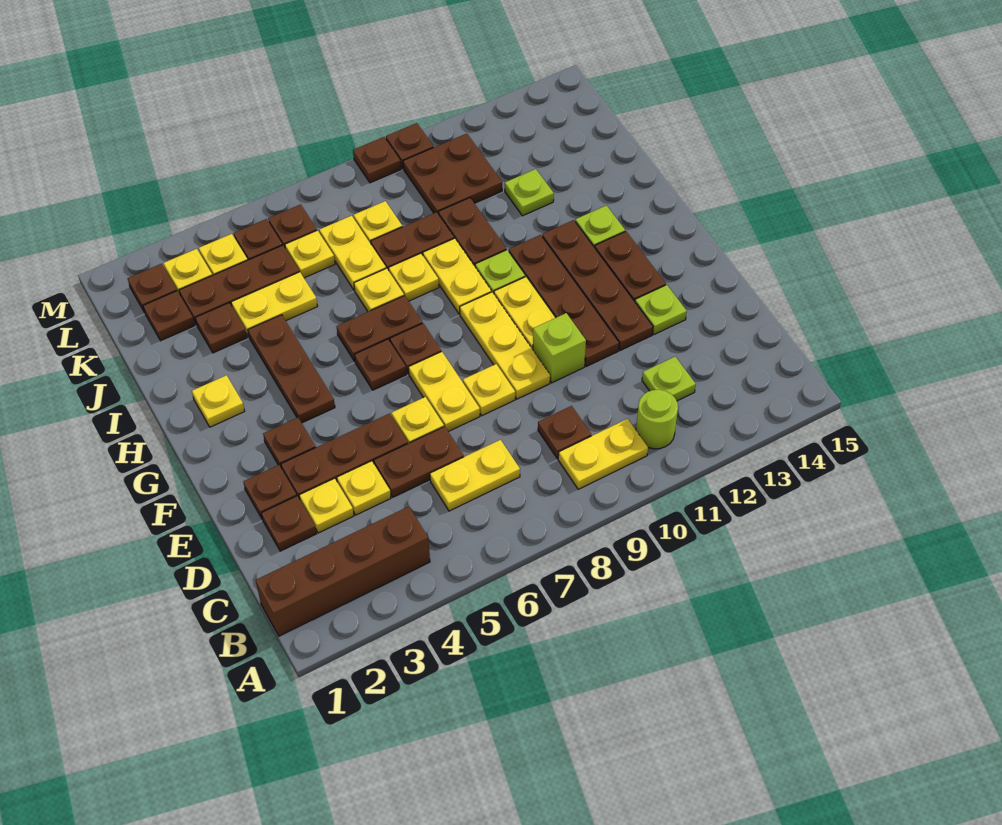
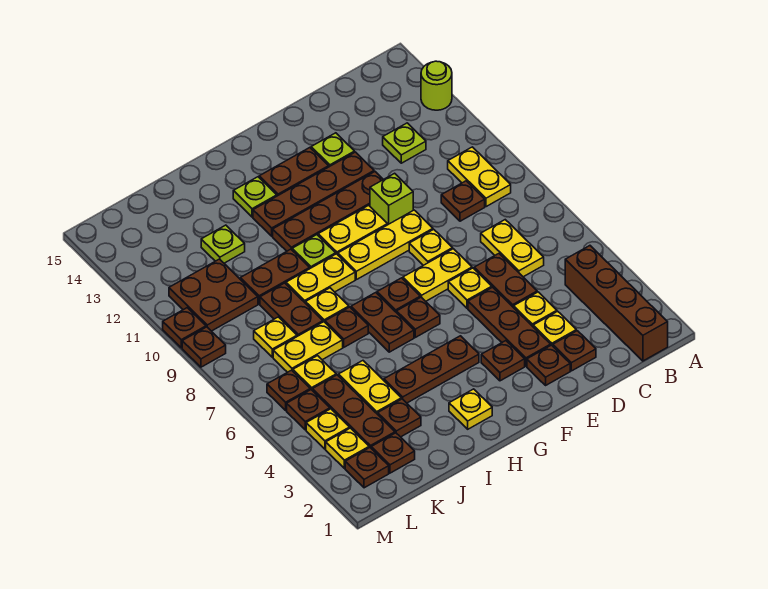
lime round brick B11 level 1 -> lime round brick A13 level 1
yellow plate I7 level 1 -> brown plate I7 level 1

